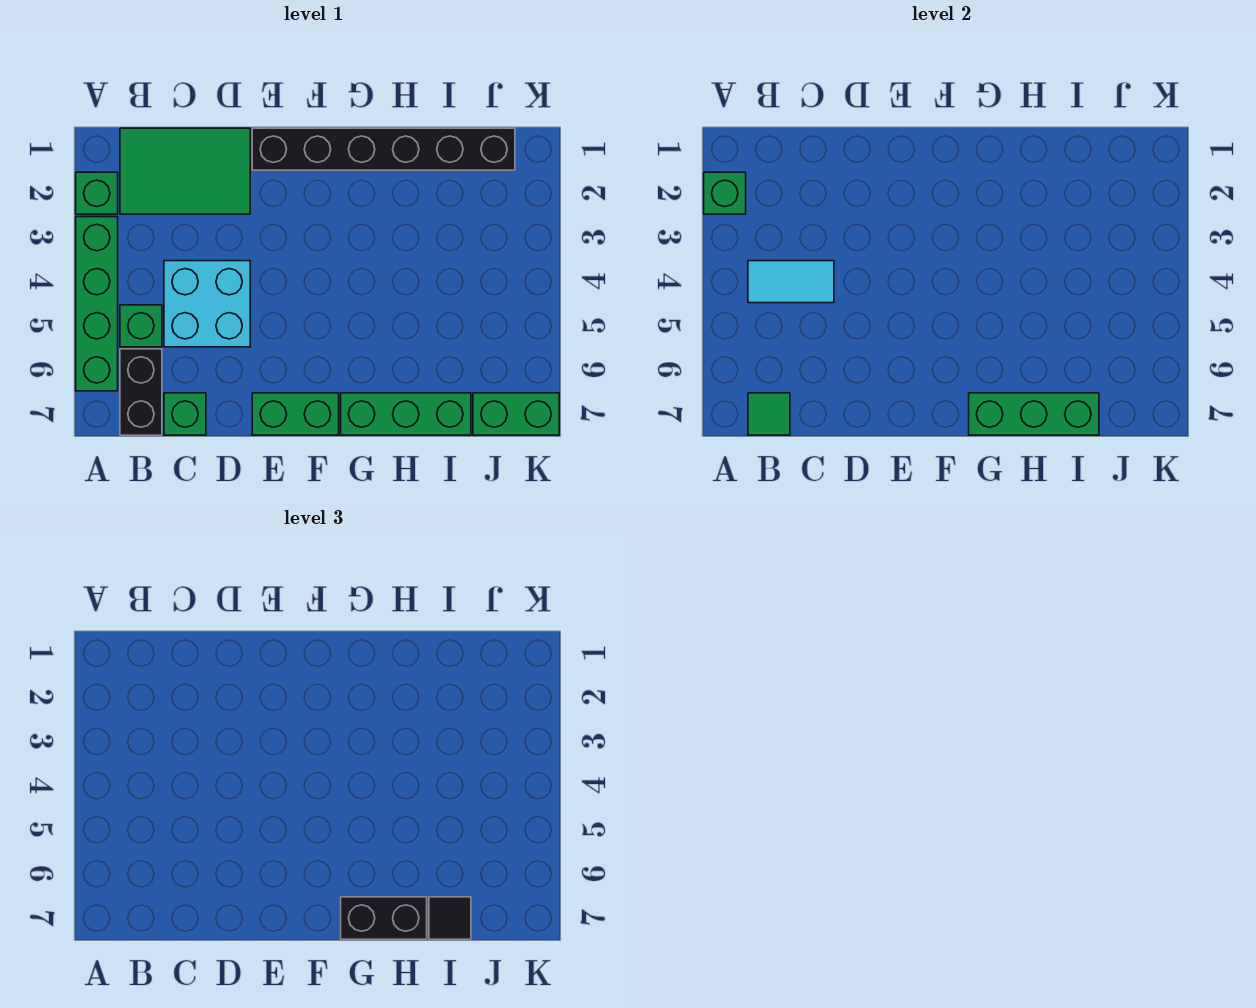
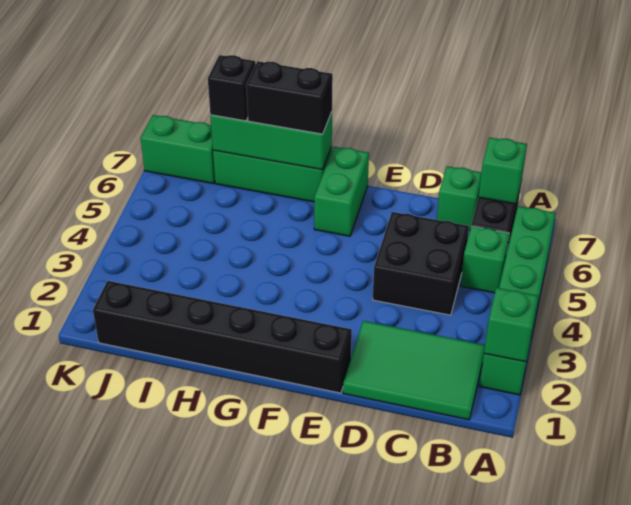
cyan tile B4:C4 level 2 -> none
green tile B7 level 2 -> green brick B7 level 2
cyan brick C4:D5 level 1 -> black brick C4:D5 level 1
green brick E7:F7 level 1 -> green brick F6:F7 level 1
black tile I7 level 3 -> black brick I7 level 3

